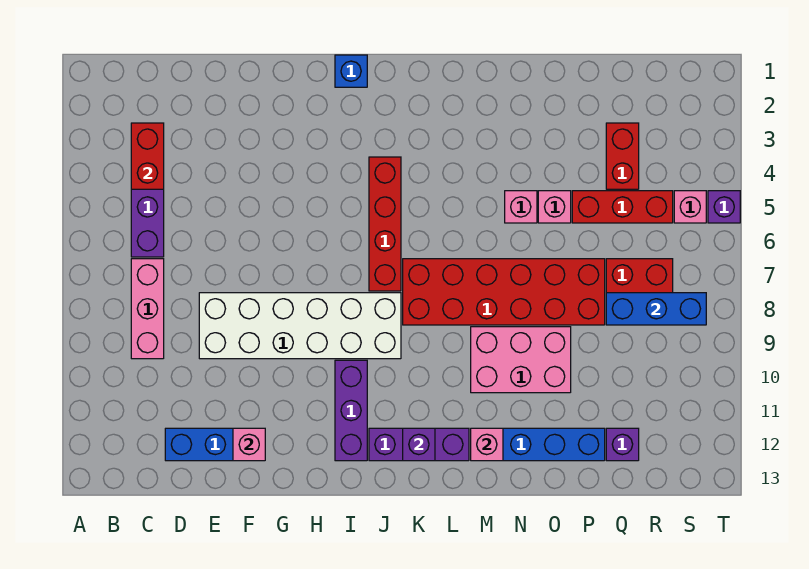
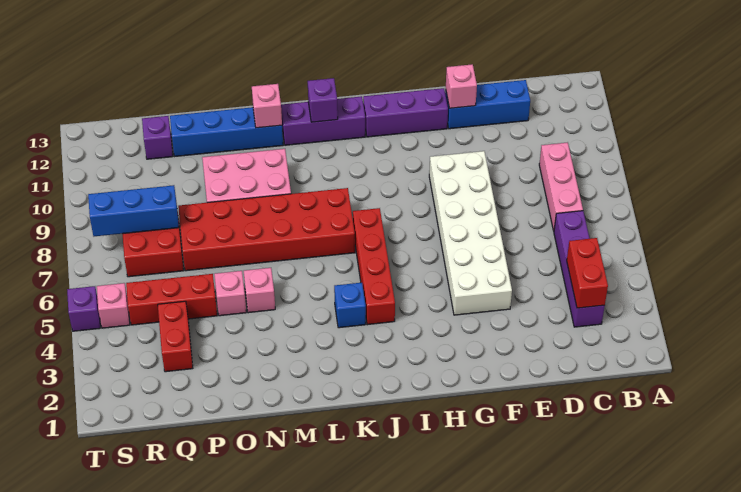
white brick E8:J9 level 1 -> white brick F4:G9 level 1
blue brick I1 level 1 -> blue brick K4 level 1
purple brick I10:I12 level 1 -> purple brick G12:I12 level 1

